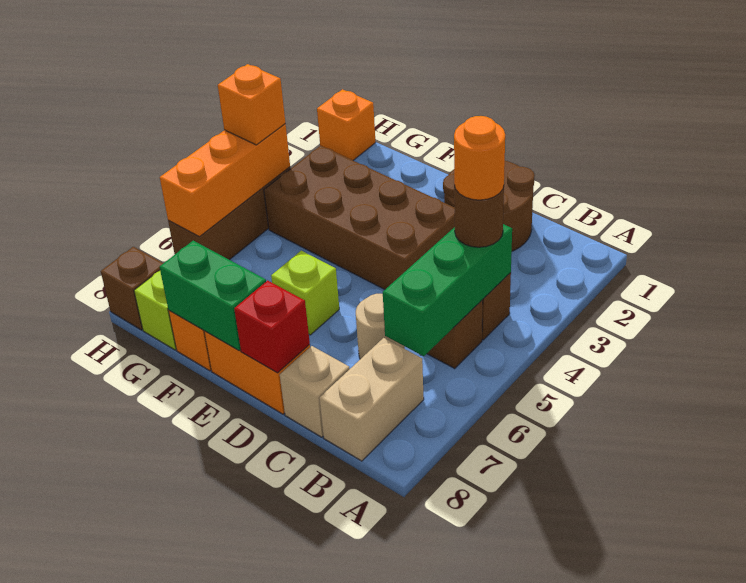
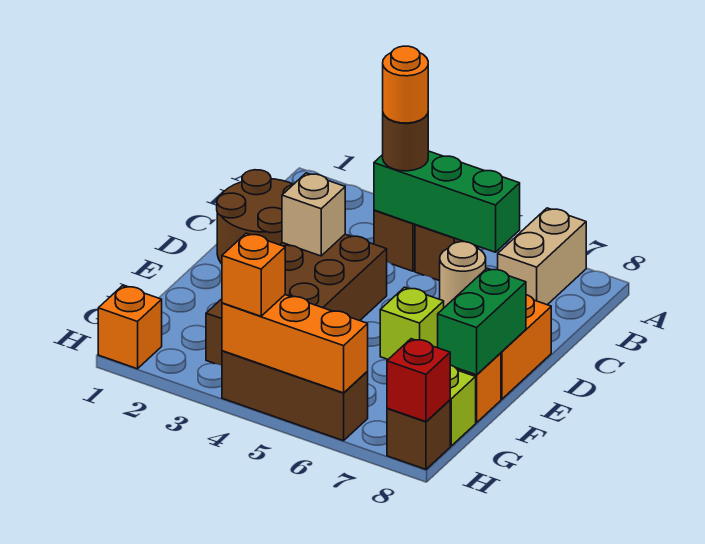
tan brick B7:B8 level 1 -> tan brick A7:B7 level 1
tan brick C8 level 1 -> tan brick D3 level 2
red brick D8 level 2 -> red brick H8 level 2

